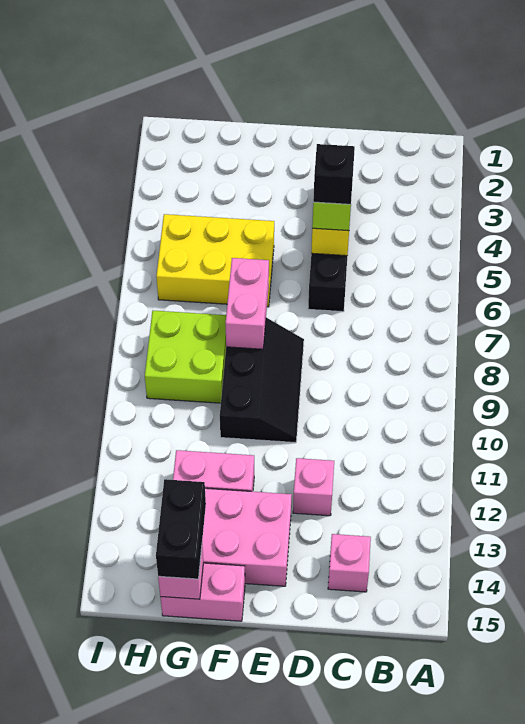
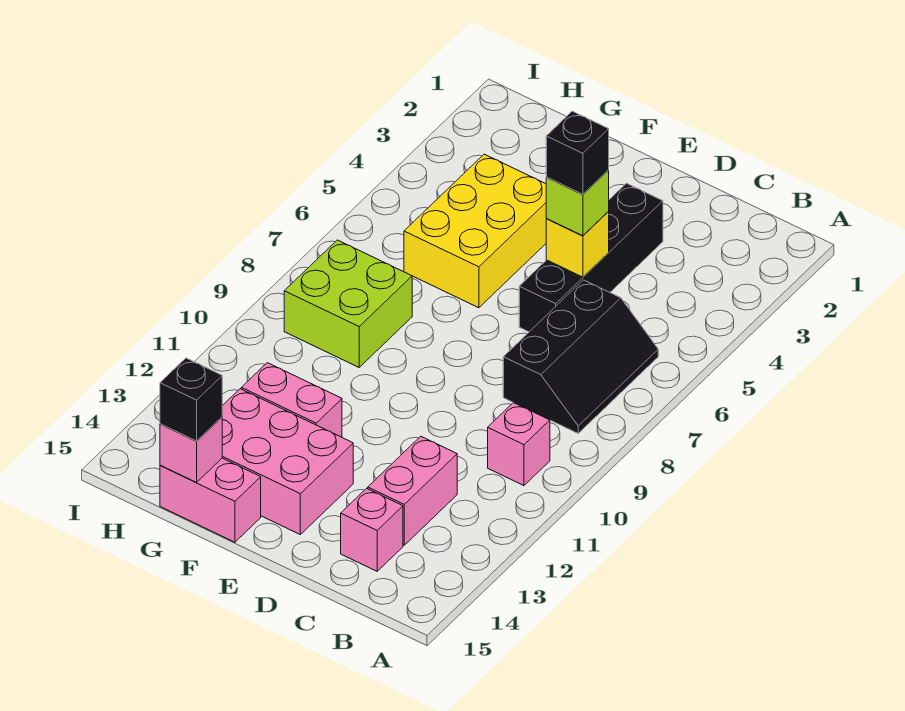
pink brick D12 level 1 -> pink brick B10 level 1
black slope E8:F10 level 1 top F -> black slope B6:C8 level 1 top C
yellow brick F5:H6 level 1 -> yellow brick F4:G6 level 1
pink brick F7:F8 level 2 -> pink brick C12:C13 level 1
black brick G14:G15 level 3 -> black brick G15 level 3

